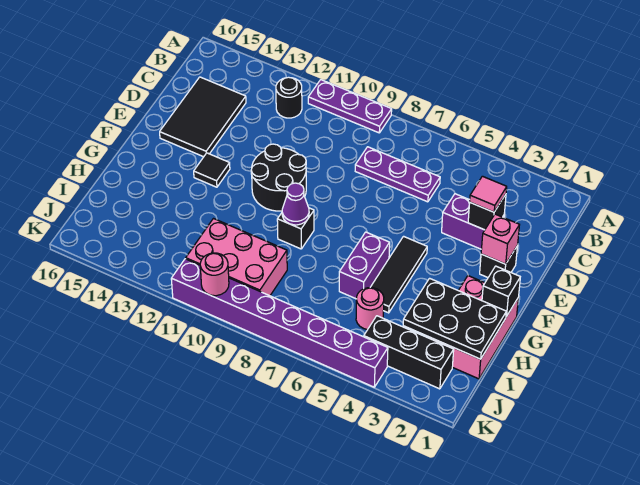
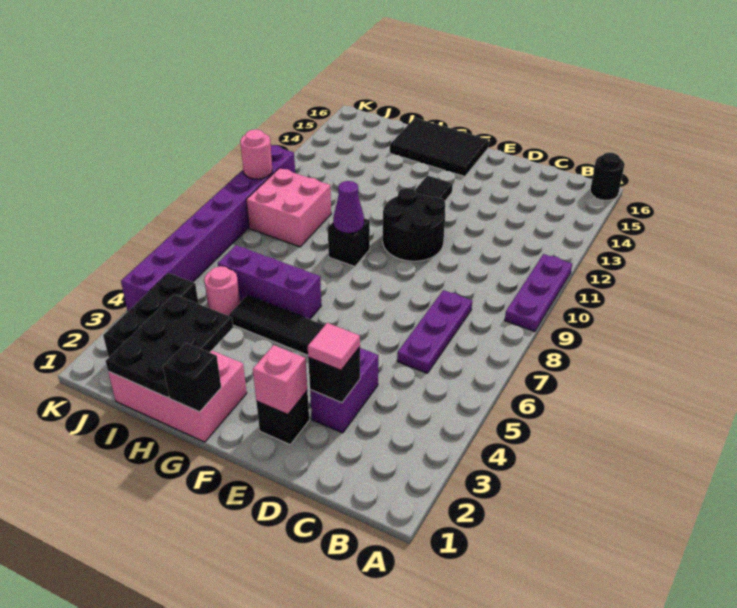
black round brick B12 level 1 -> black round brick A16 level 1
black tile C14:E15 level 1 -> black tile F15:H16 level 1
purple brick G6:H6 level 1 -> purple brick G6:I6 level 1
pink brick I9:J11 level 1 -> pink brick I9:J10 level 1

